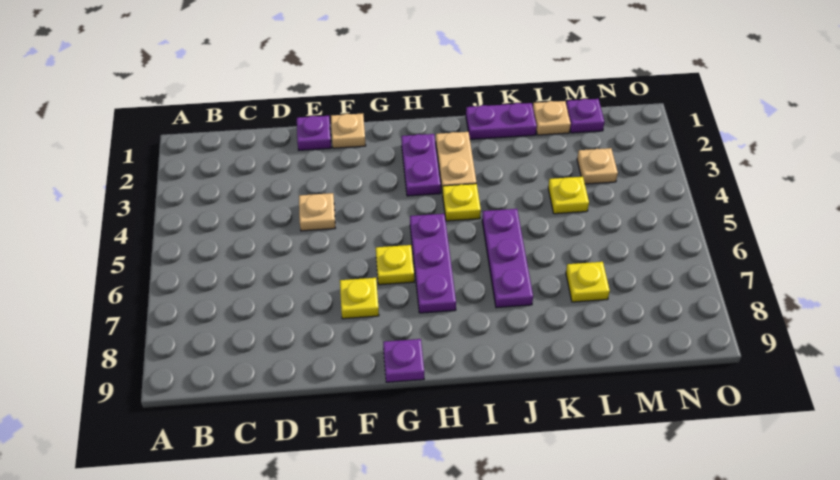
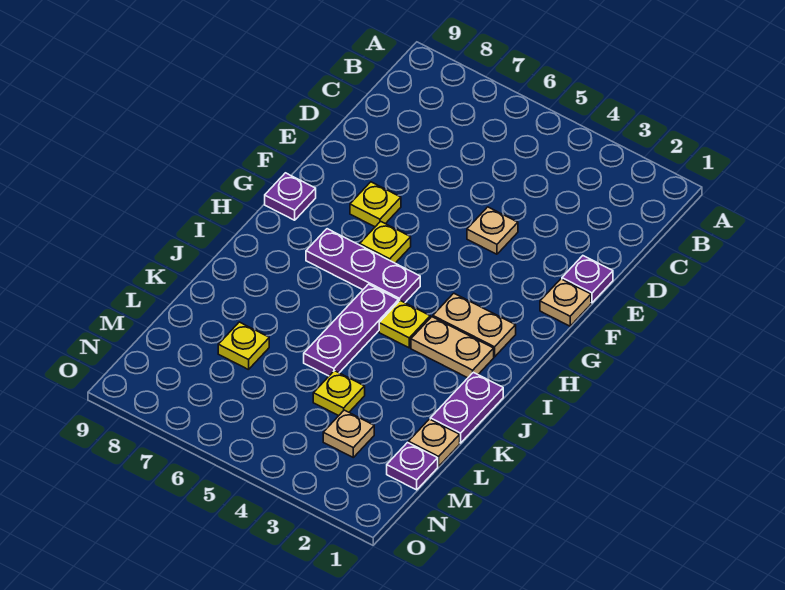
purple plate H2:H3 level 1 -> tan plate H2:H3 level 1
purple plate J5:J7 level 1 -> purple plate I5:K5 level 1

